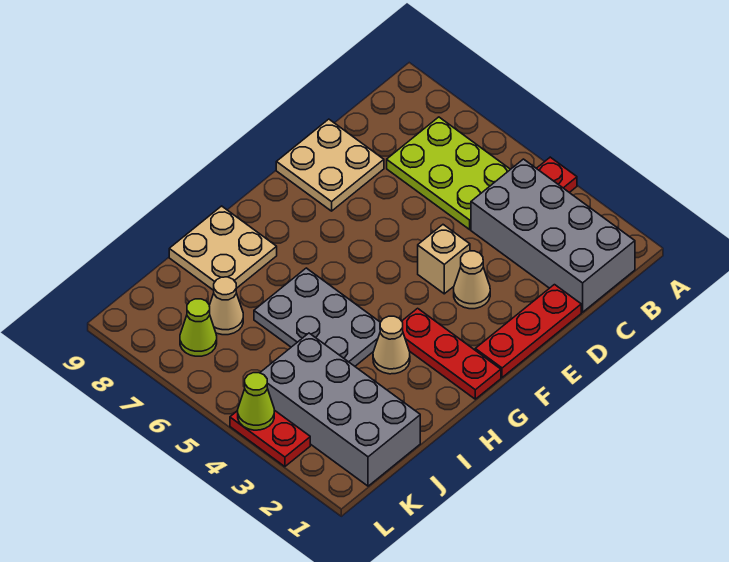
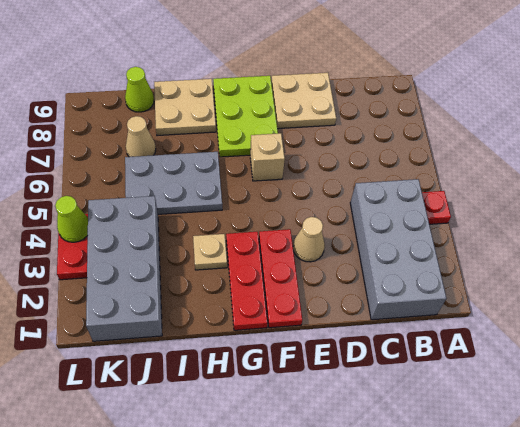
lime plate B5:C7 level 1 -> lime plate F7:G9 level 1
red plate D1:F1 level 1 -> red plate F1:F3 level 1
tan brick E4 level 1 -> tan brick F6 level 1
tan cone H3 level 1 -> tan plate H3 level 1
grey plate H4:I6 level 1 -> grey plate H5:J6 level 1
lime cone K7 level 1 -> lime cone J9 level 1

